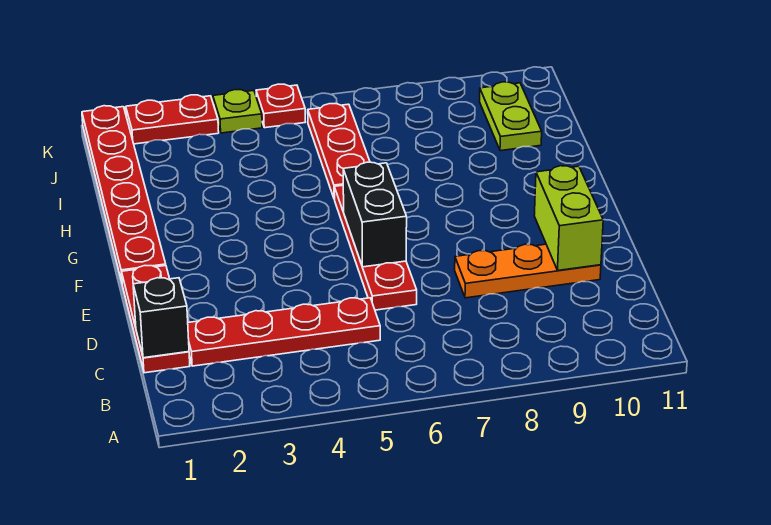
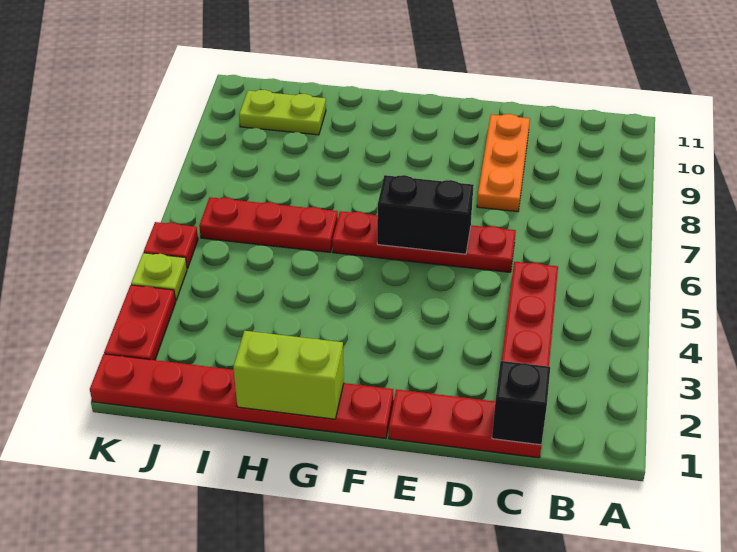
lime brick D10:E10 level 2 -> lime brick G1:H1 level 2

